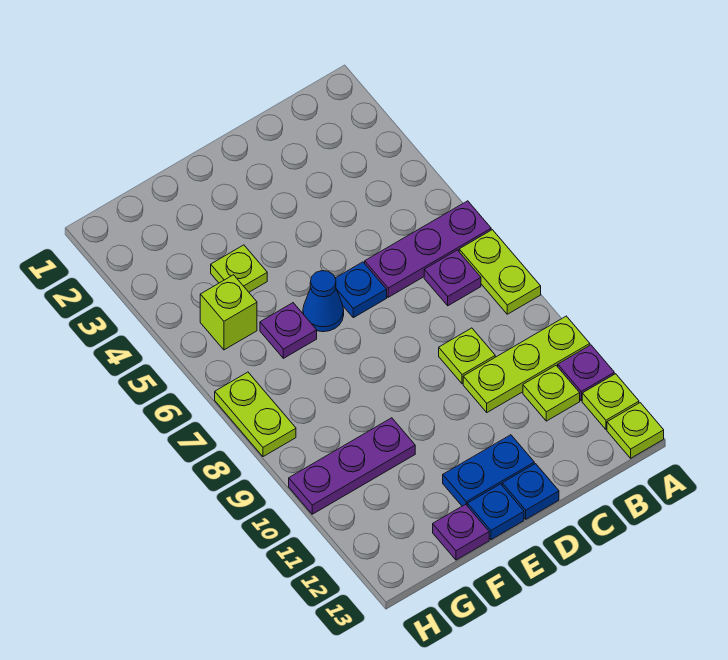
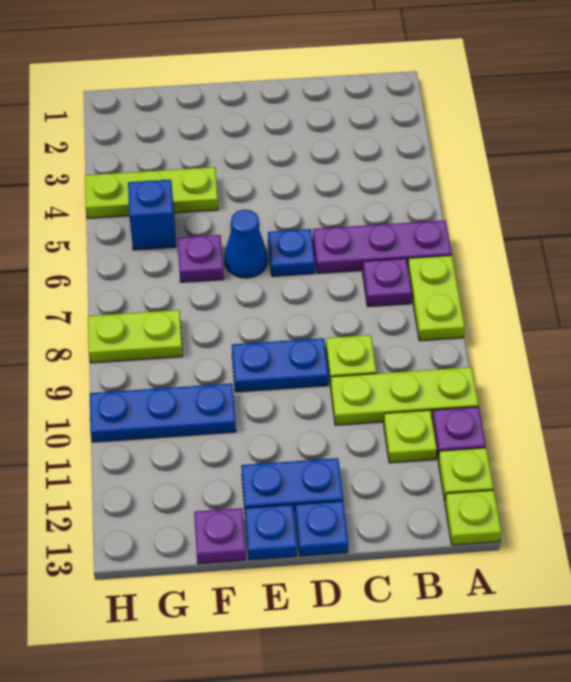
none -> blue plate D9:E9 level 1
lime plate F4 level 1 -> lime plate F4:H4 level 1
purple plate F10:H10 level 1 -> blue plate F10:H10 level 1
lime brick G5 level 1 -> blue brick G5 level 1
lime plate H7:H8 level 1 -> lime plate G8:H8 level 1

